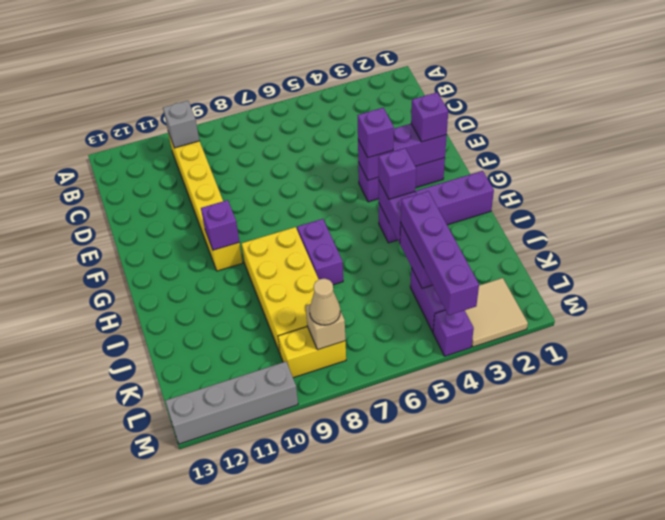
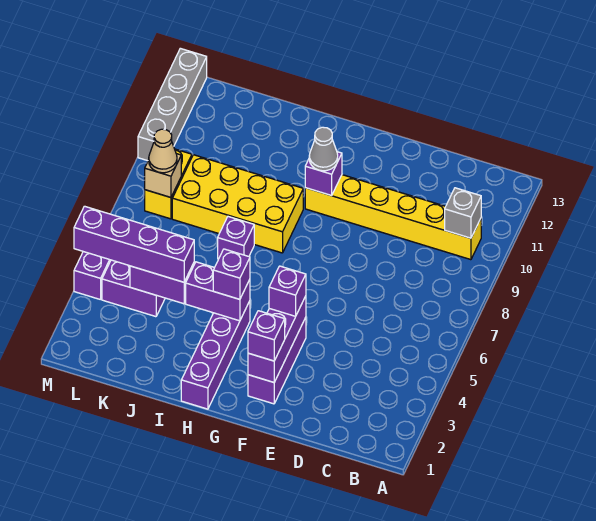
none -> grey cone G10 level 3
purple brick H7:I7 level 1 -> purple brick I7 level 1
tan tile L2:M3 level 1 -> none

